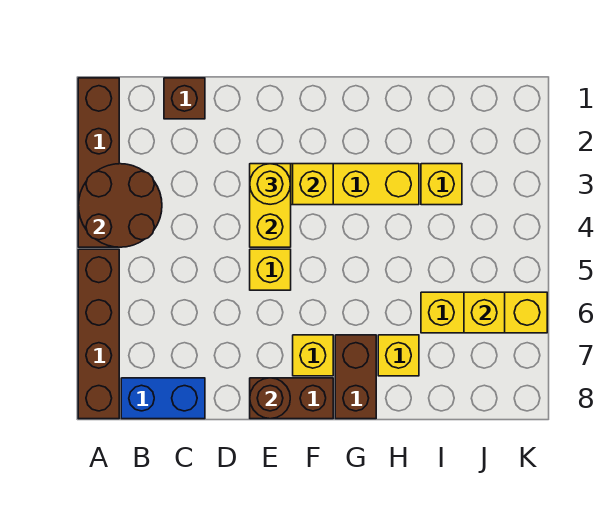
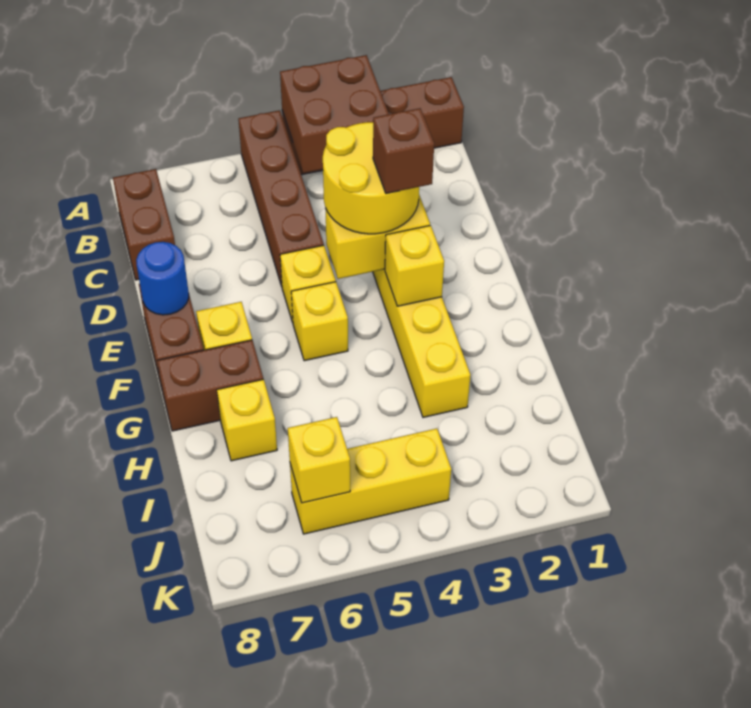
brown round brick A3:B4 level 2 -> brown brick A3:B4 level 2
brown brick A5:A8 level 1 -> brown brick A5:D5 level 1
blue brick B8:C8 level 1 -> brown brick B8:C8 level 1
brown brick C1 level 1 -> brown brick E3 level 4
yellow round brick E3 level 3 -> yellow round brick D3:E4 level 3
brown round brick E8 level 2 -> blue round brick E8 level 2
yellow brick I3 level 1 -> yellow brick F5 level 1
yellow brick I6:K6 level 1 -> yellow brick J4:J6 level 1

